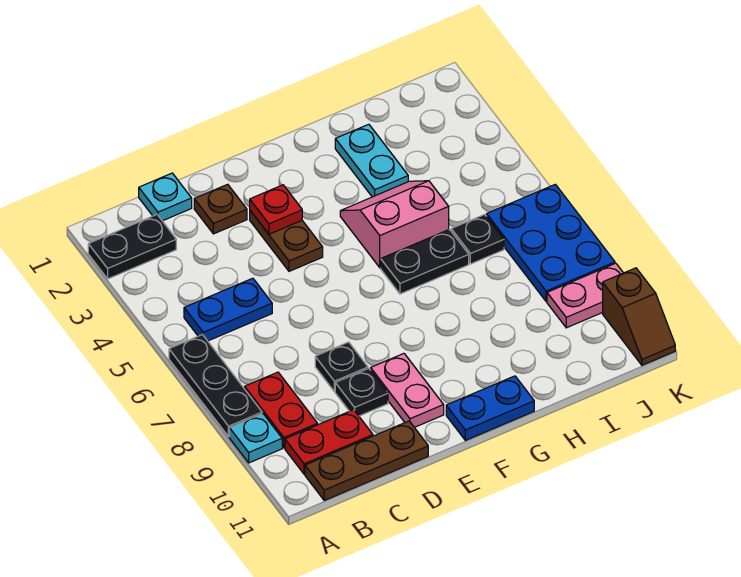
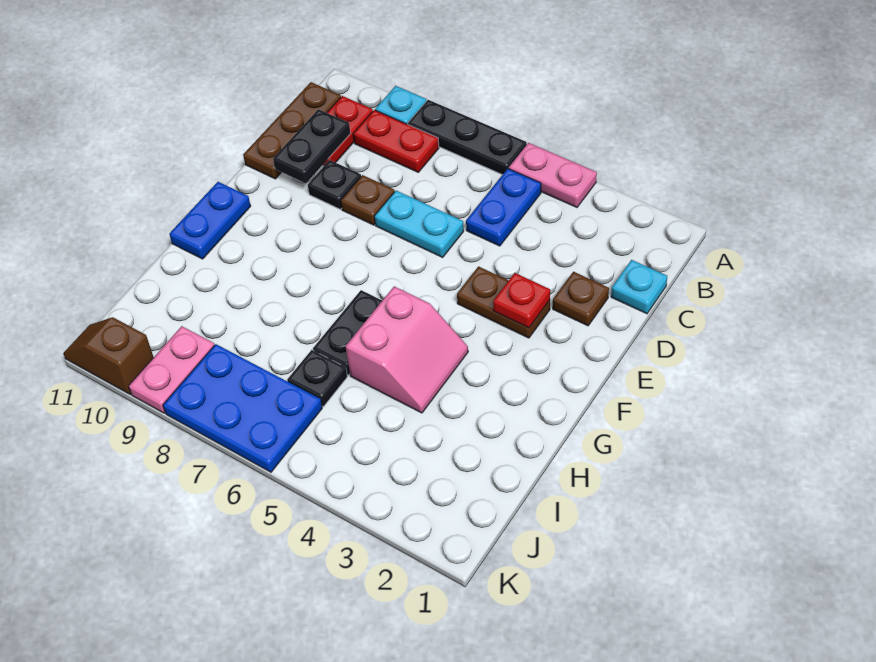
black plate A2:B2 level 1 -> black plate C10:D10 level 2
black plate D8 level 1 -> brown plate D8 level 1
pink plate E9:E10 level 1 -> pink plate A4:A5 level 1
cyan plate H2:H3 level 1 -> cyan plate D6:D7 level 1

